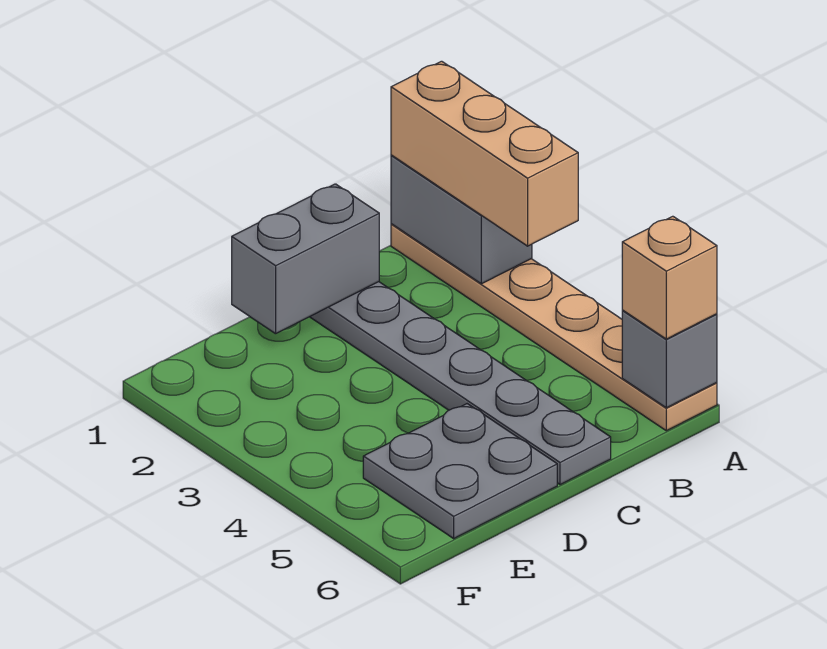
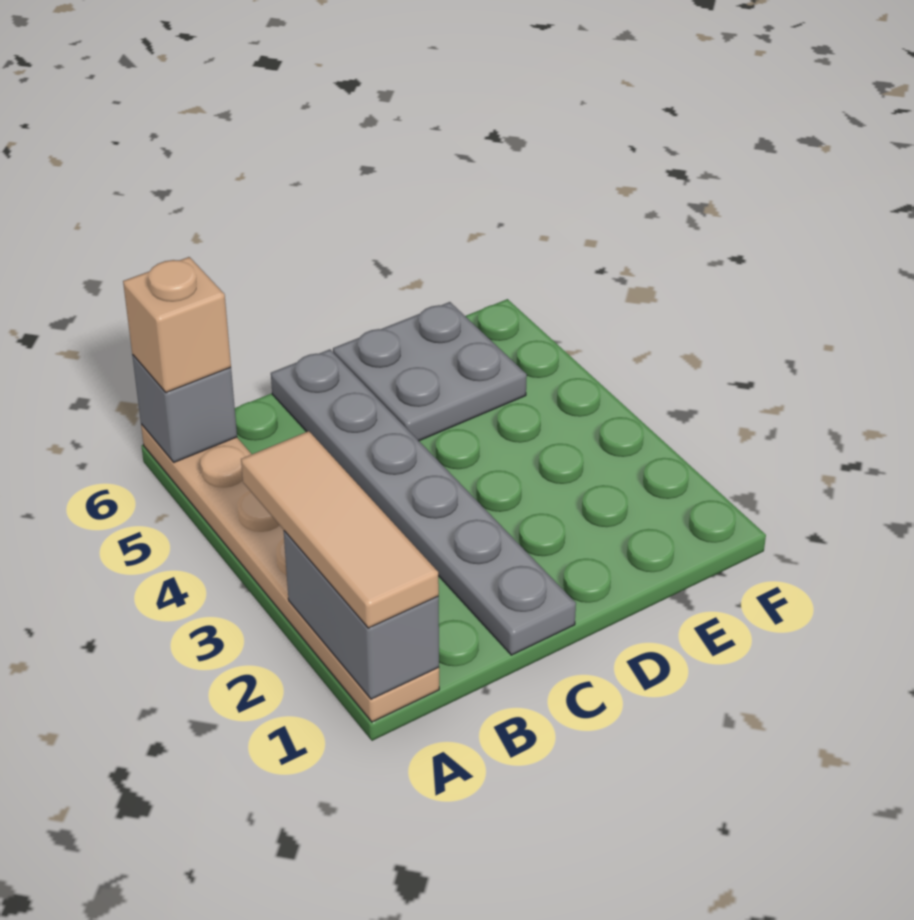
tan brick A1:A3 level 3 -> tan tile A1:A3 level 3
grey brick C1:D1 level 2 -> none

